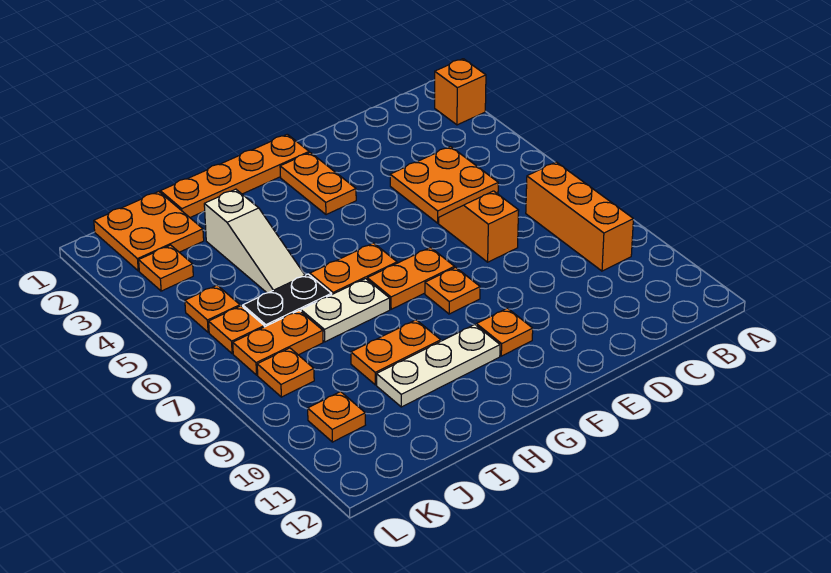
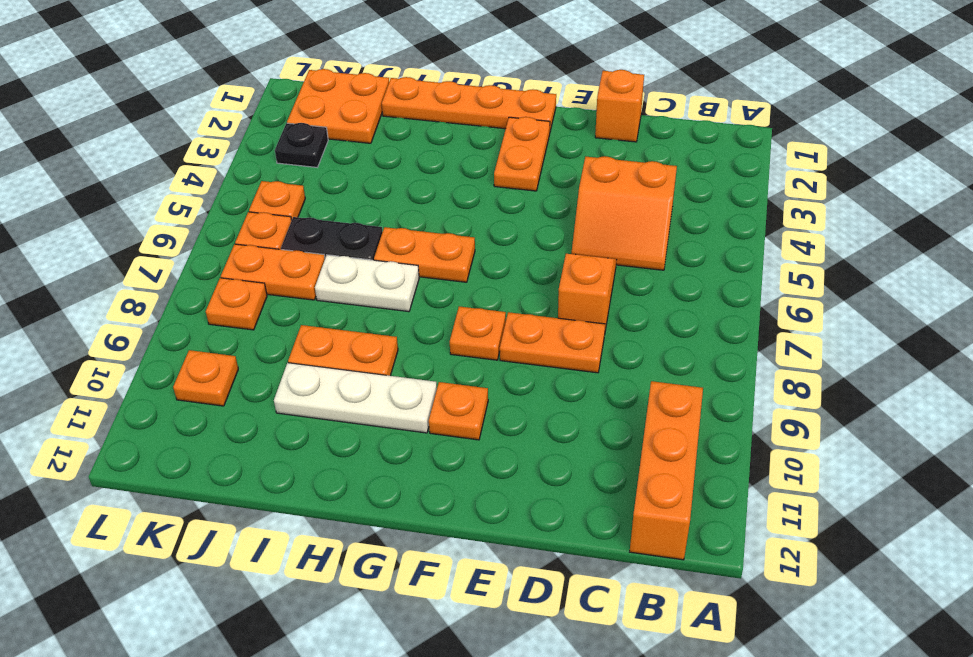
orange brick A2 level 1 -> orange brick D1 level 1
orange brick B7:B9 level 1 -> orange brick B10:B12 level 1
orange plate C4:D5 level 1 -> orange slope C4:D5 level 1 top 4
orange plate F7:G7 level 1 -> orange plate D8:E8 level 1
white slope I3:I5 level 1 top 3 -> none
orange plate K3 level 1 -> black plate K3 level 1

